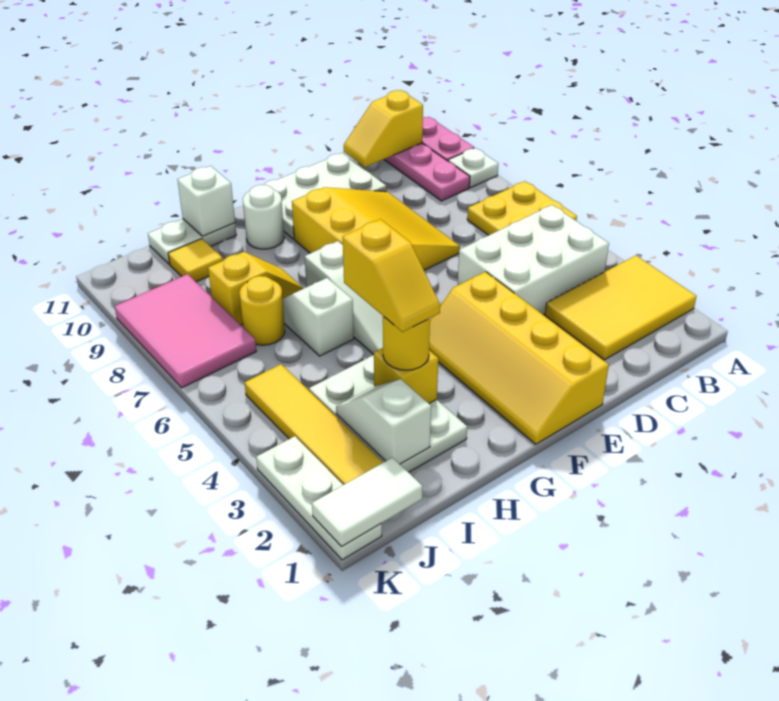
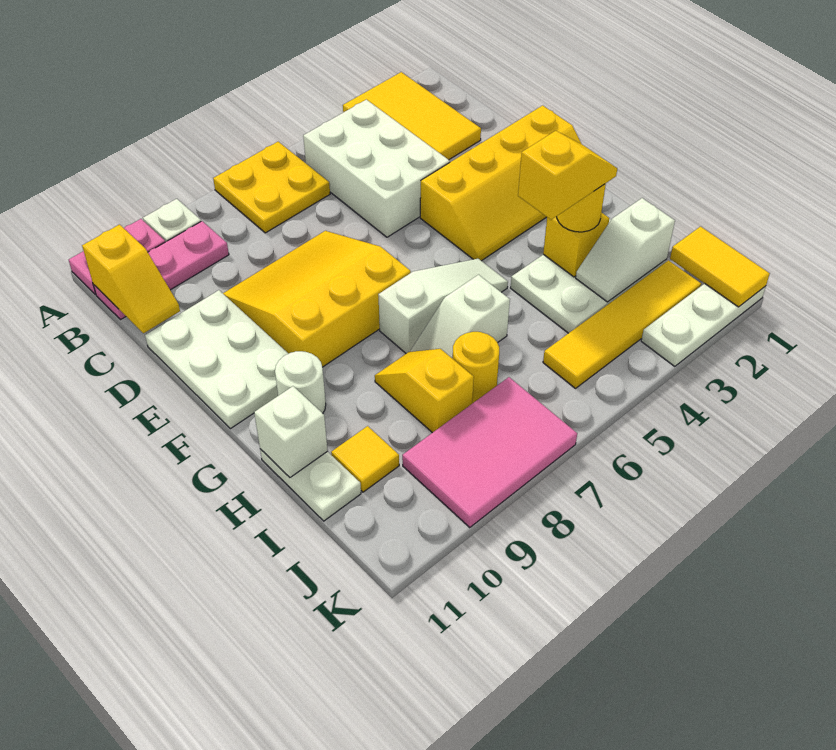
white tile J1:K1 level 2 -> yellow tile J1:K1 level 2

